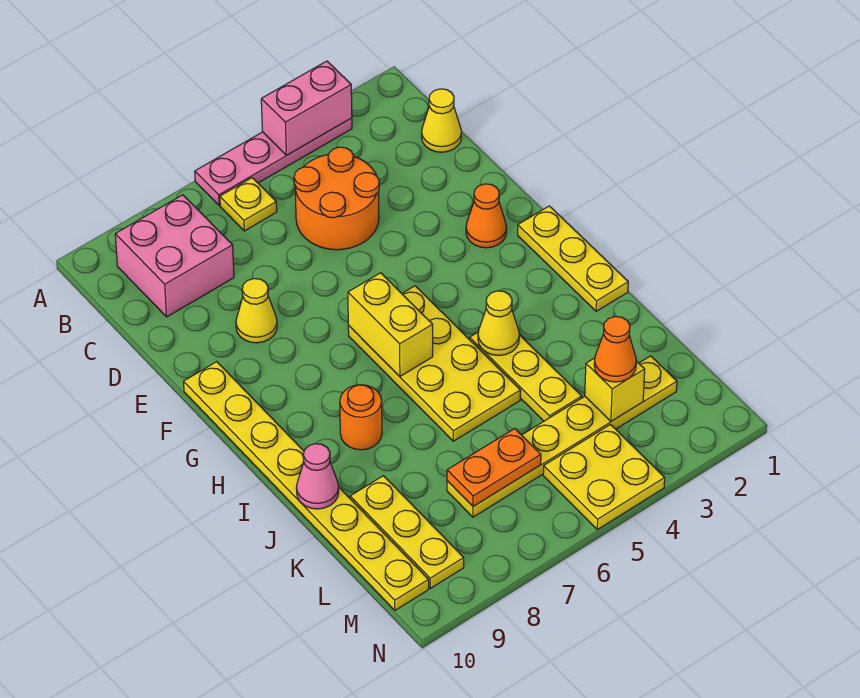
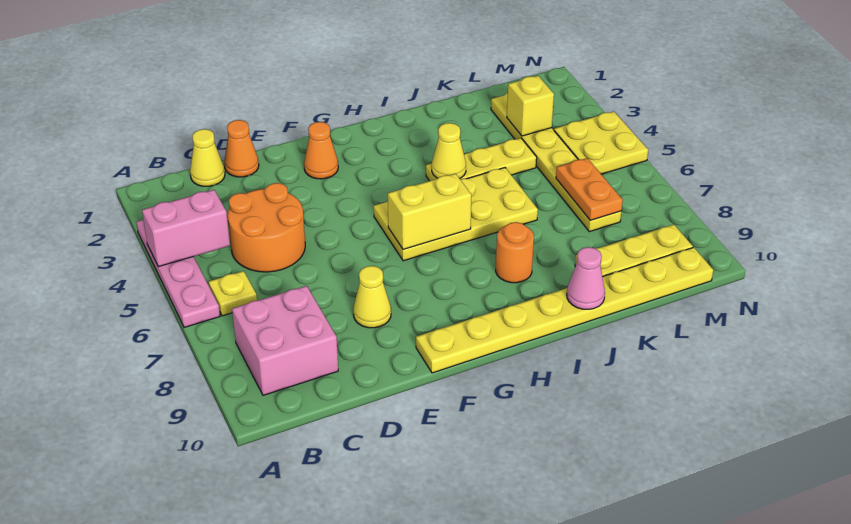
pink brick A3:A4 level 2 -> pink brick A4:B4 level 2
yellow plate G1:I1 level 1 -> none
orange cone L3 level 3 -> orange cone D1 level 1

